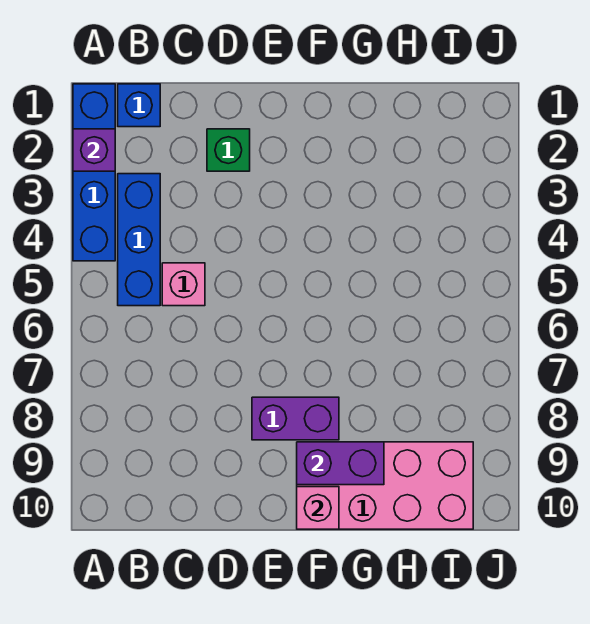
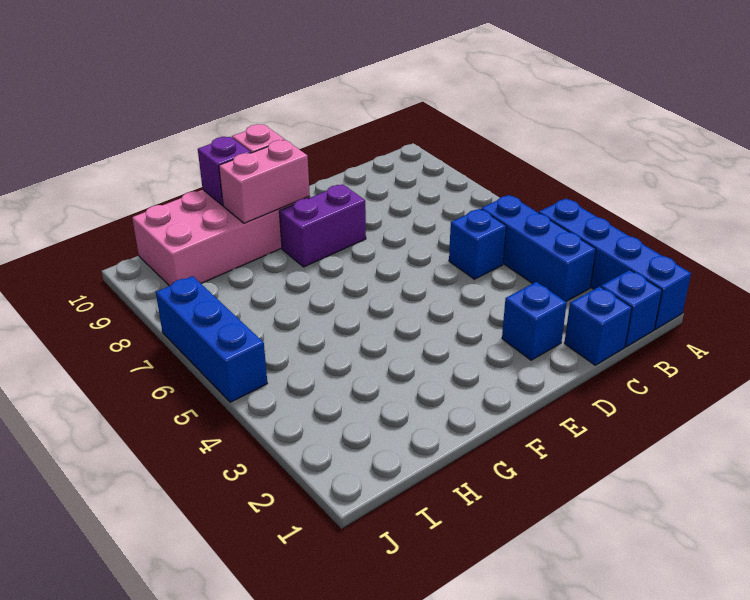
purple brick A2 level 2 -> purple brick G10 level 2
none -> blue brick C1 level 1
pink brick C5 level 1 -> blue brick C5 level 1
green brick D2 level 1 -> blue brick D2 level 1
purple brick F9:G9 level 2 -> pink brick F9:G9 level 2
none -> blue brick J5:J7 level 1

